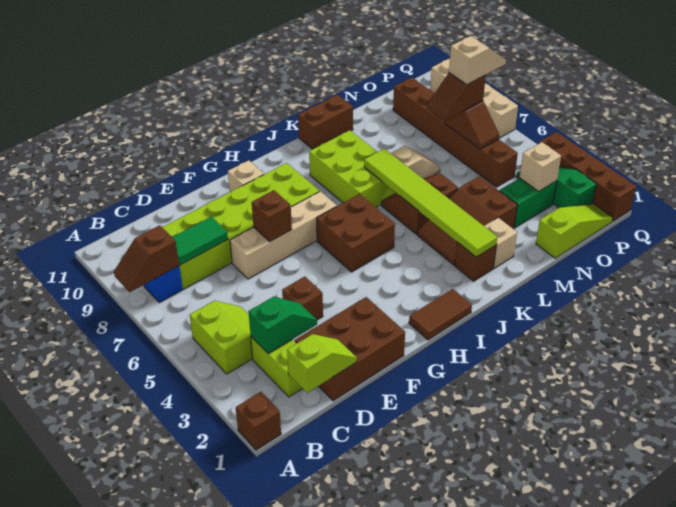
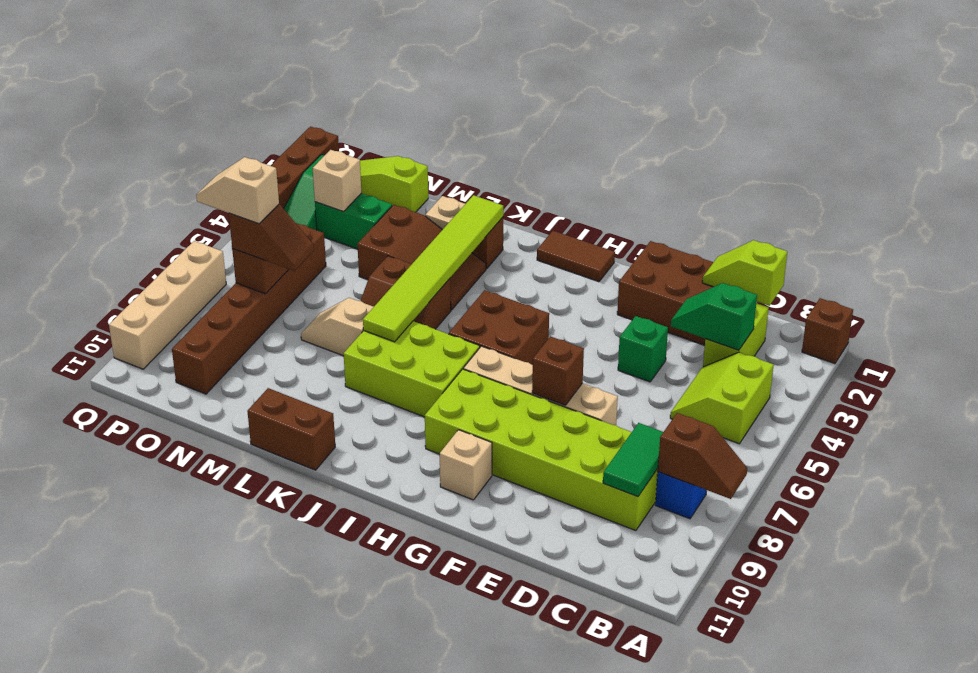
green tile C8:D8 level 2 -> green tile C8:C9 level 2
brown brick E4 level 1 -> green brick E4 level 1
lime brick J7:K9 level 1 -> lime brick I7:K8 level 1

